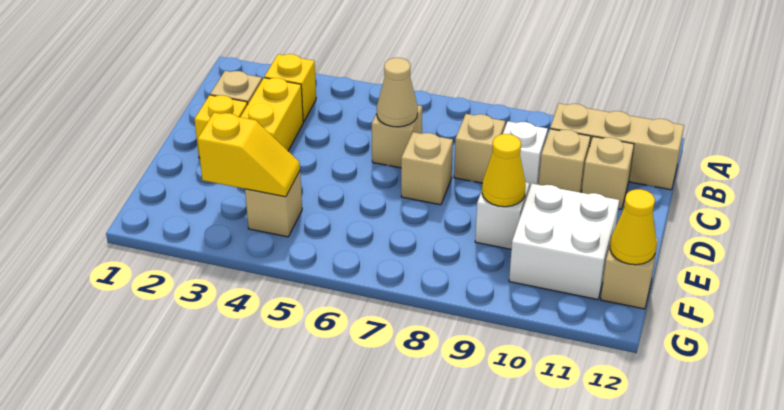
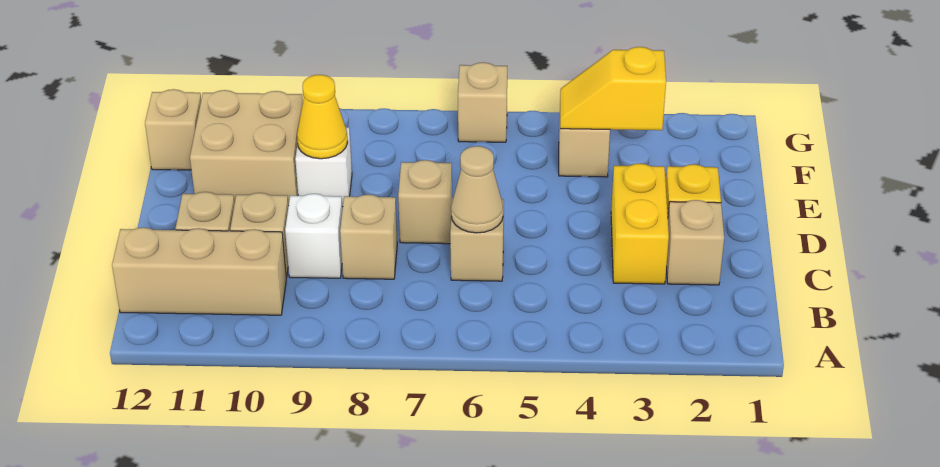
yellow brick B3 level 1 -> none
white brick E10:F11 level 1 -> tan brick E10:F11 level 1
yellow cone F12 level 2 -> none
none -> tan brick G6 level 1

